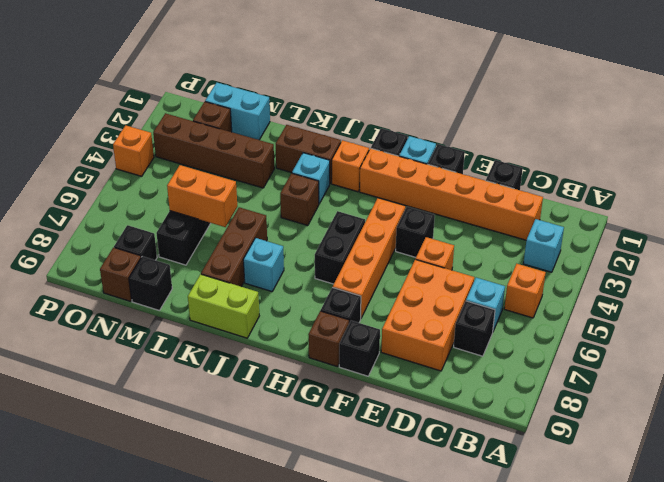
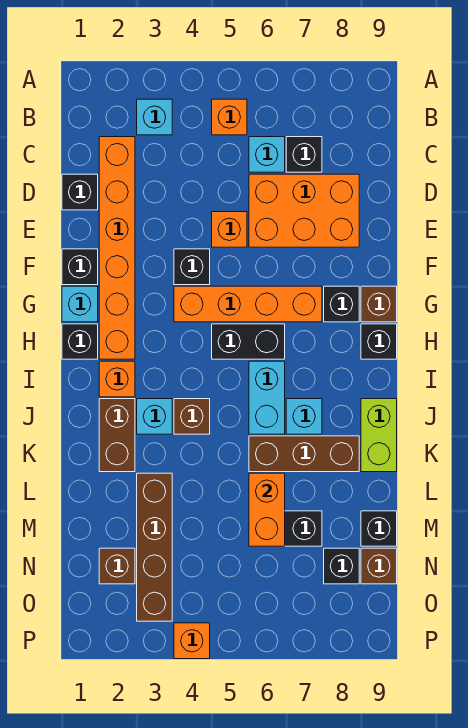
black brick F9 level 1 -> black brick H9 level 1
cyan brick M1:N1 level 1 -> cyan brick I6:J6 level 1

